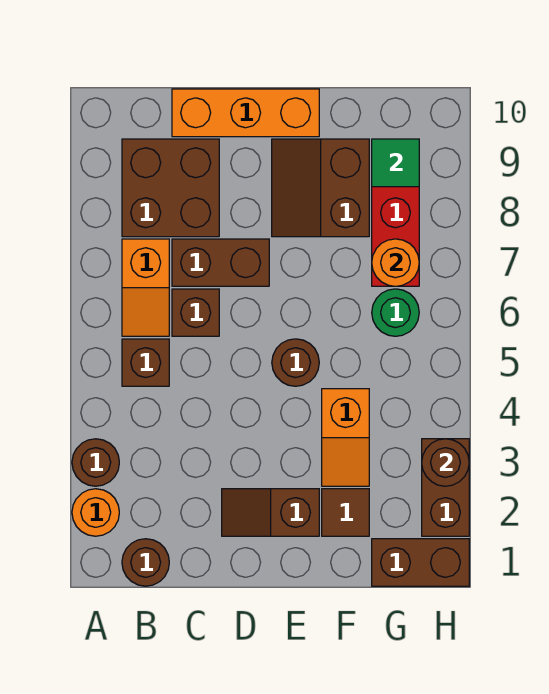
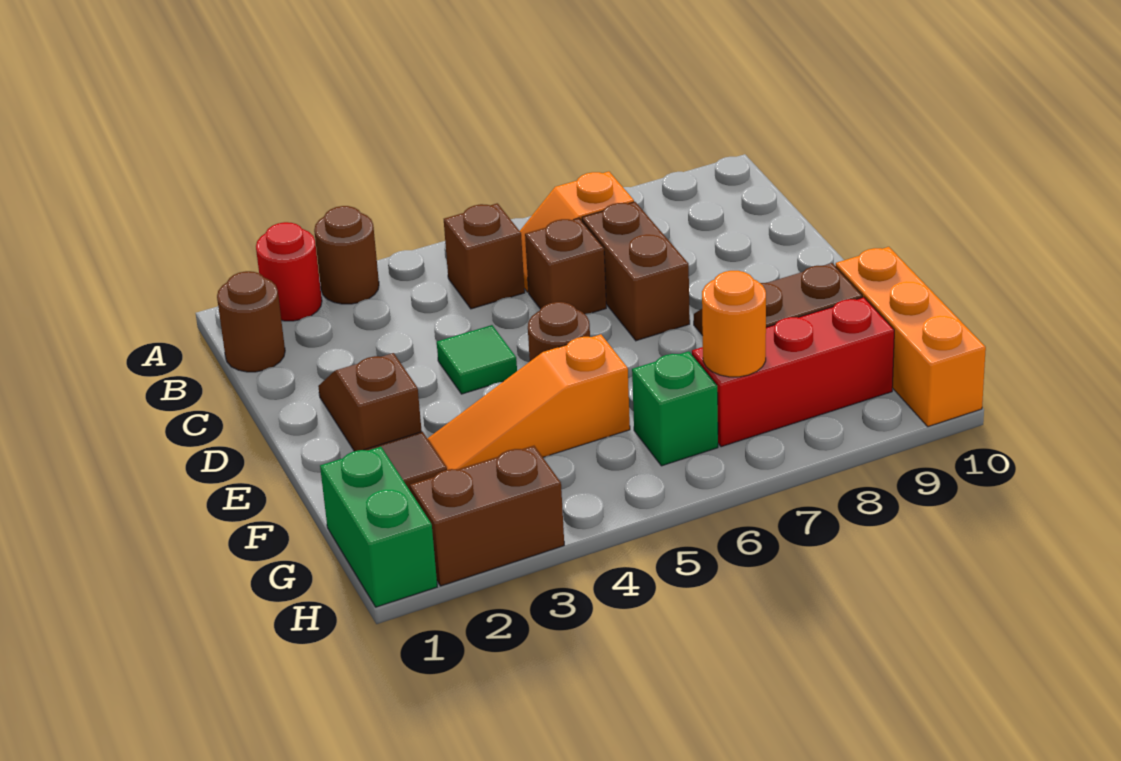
orange round brick A2 level 1 -> red round brick A2 level 1
brown brick B8:C9 level 1 -> none
orange brick C10:E10 level 1 -> orange brick F10:H10 level 1
orange slope F3:F4 level 1 top 4 -> orange slope F3:F5 level 1 top 5
brown brick G1:H1 level 1 -> green brick G1:H1 level 1
green round brick G6 level 1 -> green brick G6 level 1
green tile G9 level 2 -> green tile D4 level 1
brown round brick H3 level 2 -> none

